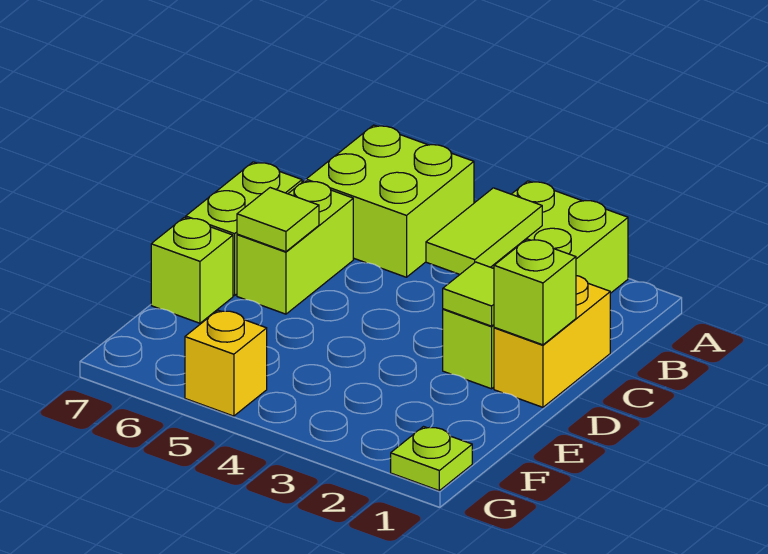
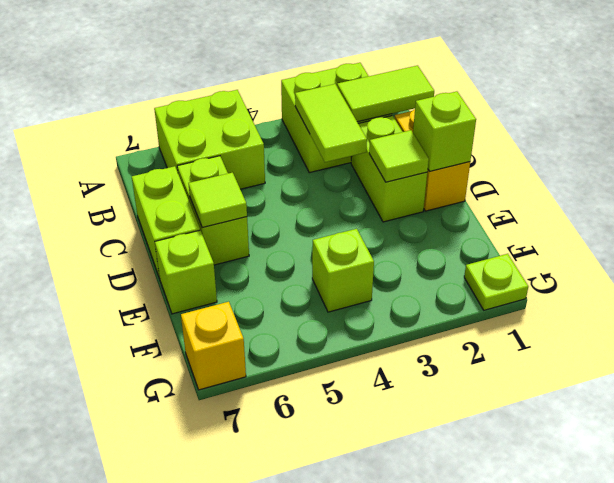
none -> lime tile B1:B2 level 2
none -> lime brick F4 level 1
yellow brick G5 level 1 -> yellow brick G7 level 1

